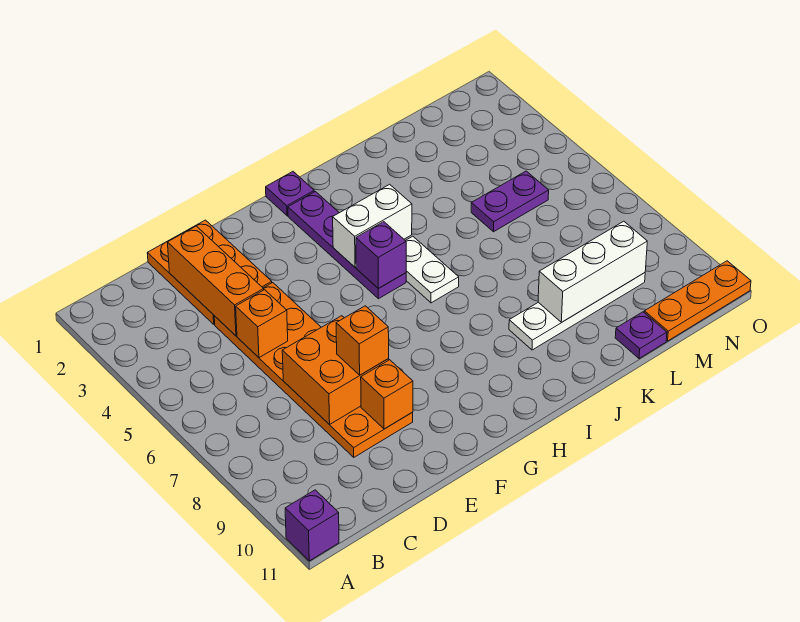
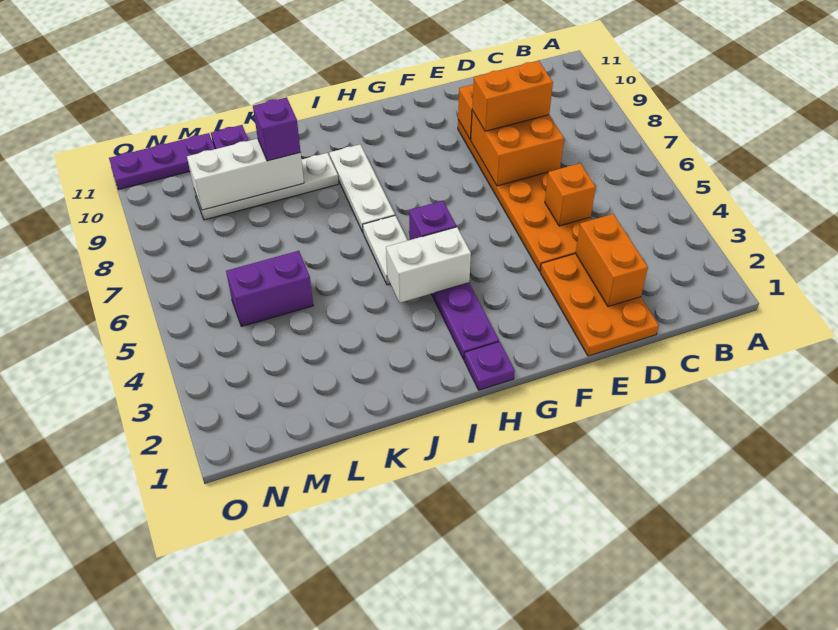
purple brick A11 level 1 -> purple brick K9 level 3
orange brick D2:D4 level 2 -> orange brick D2:D3 level 2
orange brick E8 level 3 -> orange brick D8:E8 level 3
none -> white plate I7:I9 level 1
purple plate L5:M5 level 1 -> purple brick L5:M5 level 1
orange plate M11:O11 level 1 -> purple plate M11:O11 level 1

